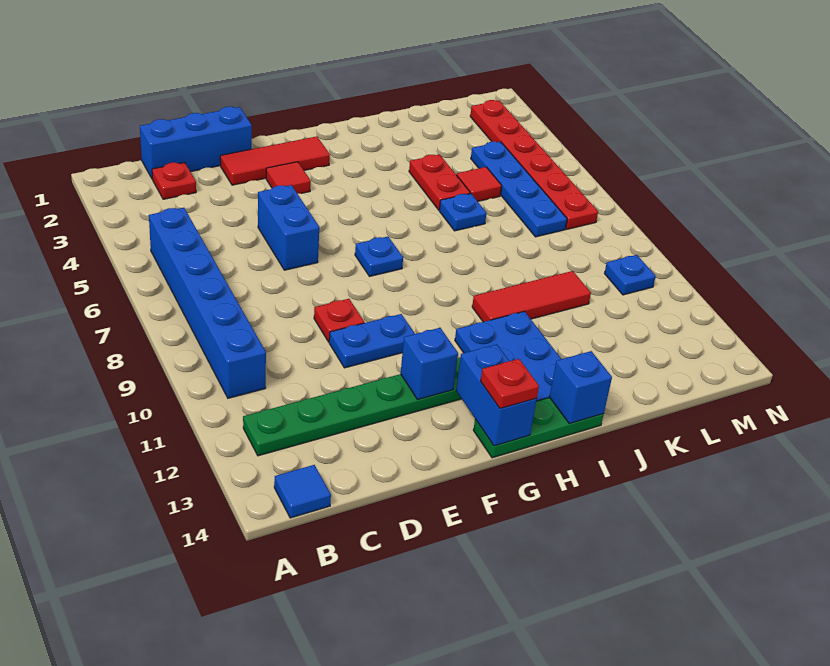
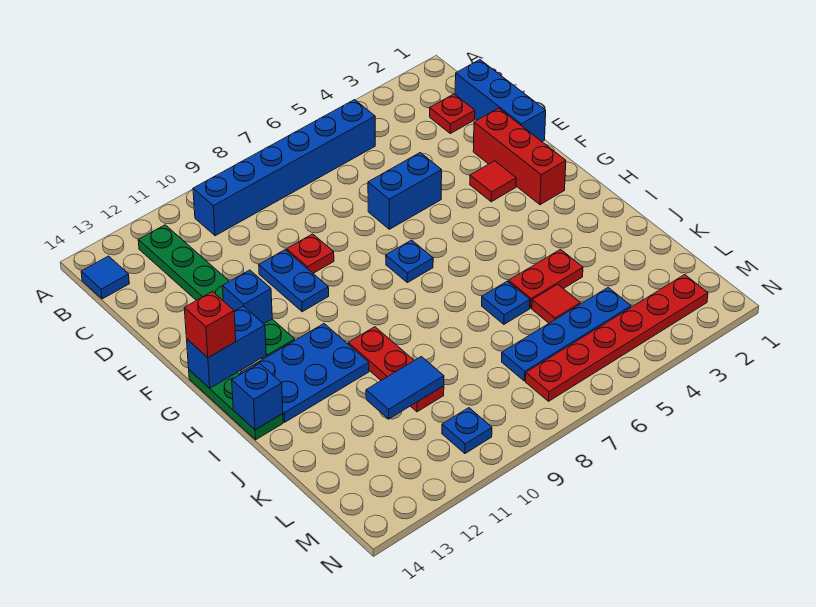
red tile E2:G2 level 1 -> red brick E2:G2 level 1
red plate G14 level 3 -> red brick G14 level 3
red tile I10:K10 level 1 -> red plate I10:K10 level 1
none -> blue tile K10:K11 level 2

